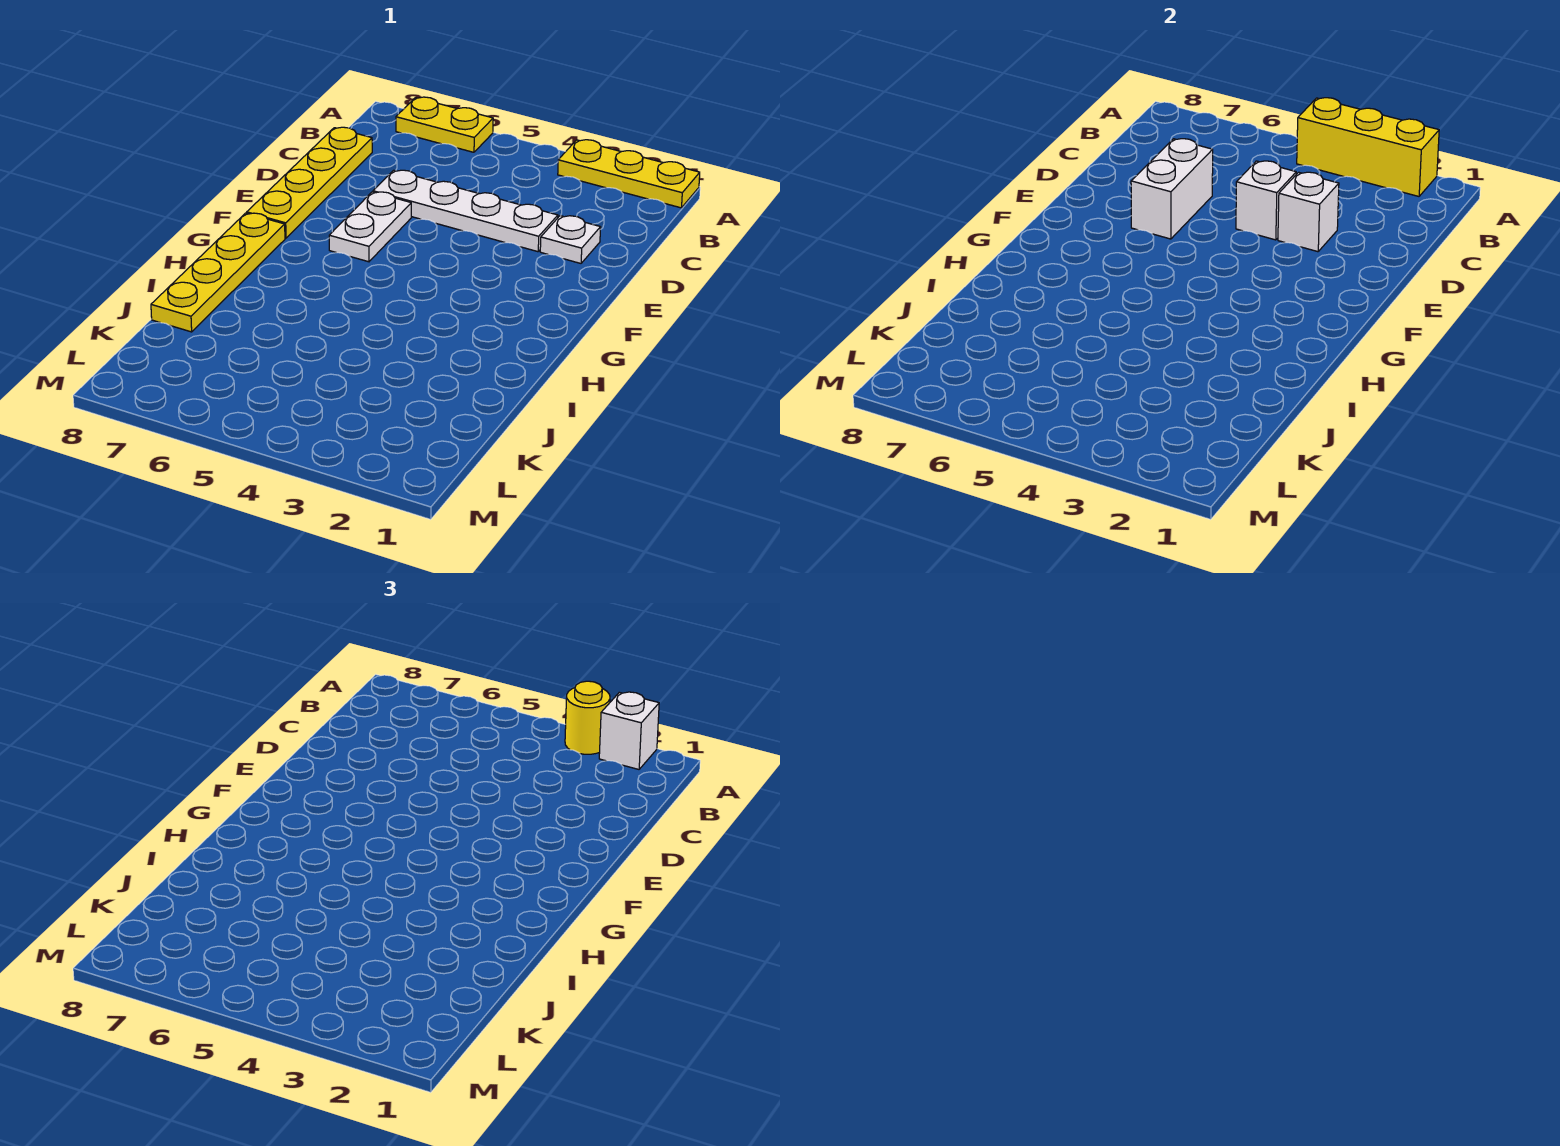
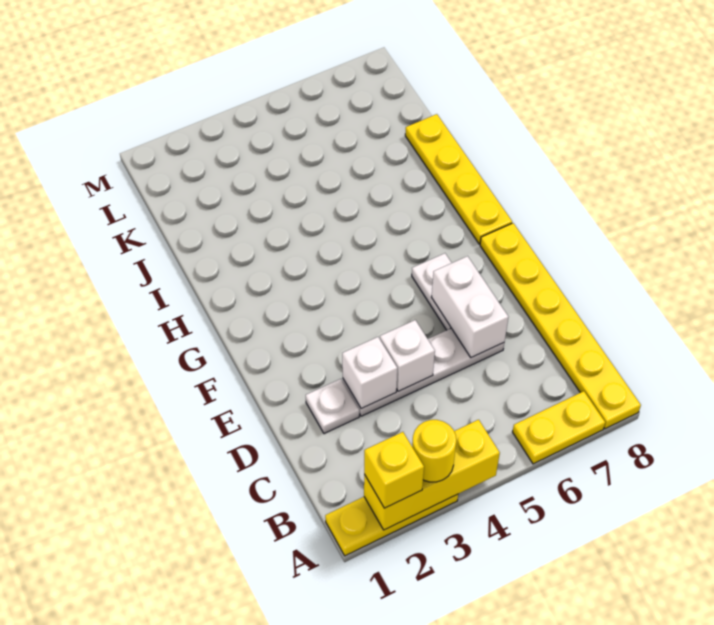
white brick A2 level 3 -> yellow brick A2 level 3
yellow plate C8:F8 level 1 -> yellow plate A8:F8 level 1

